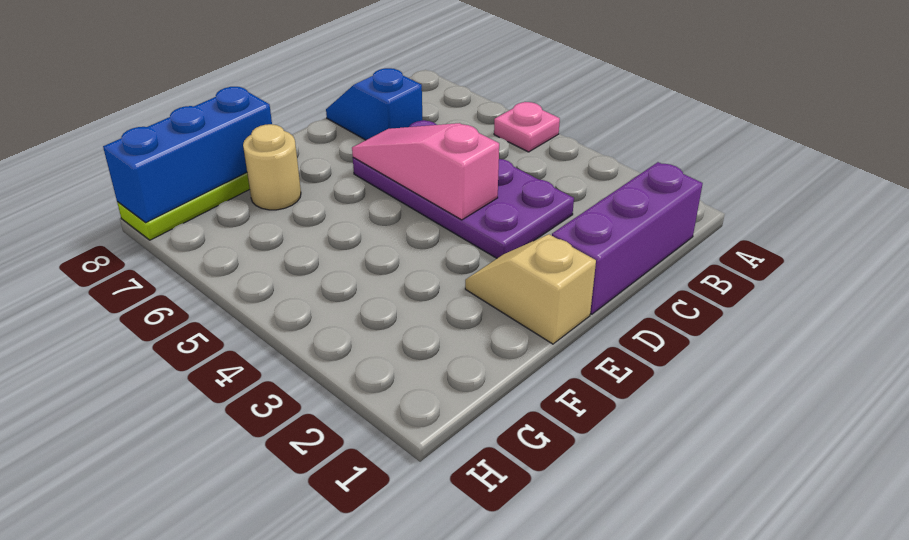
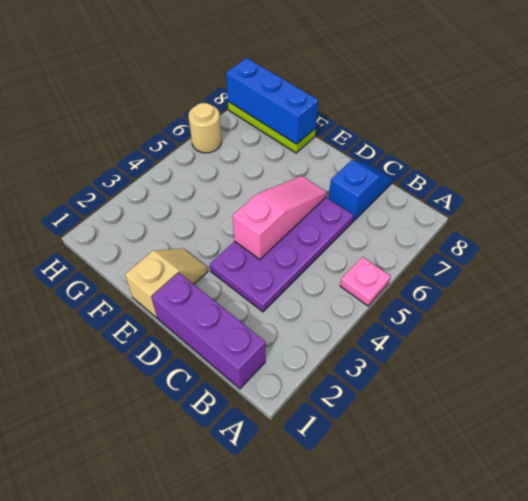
tan round brick F7 level 1 -> tan round brick H6 level 1

